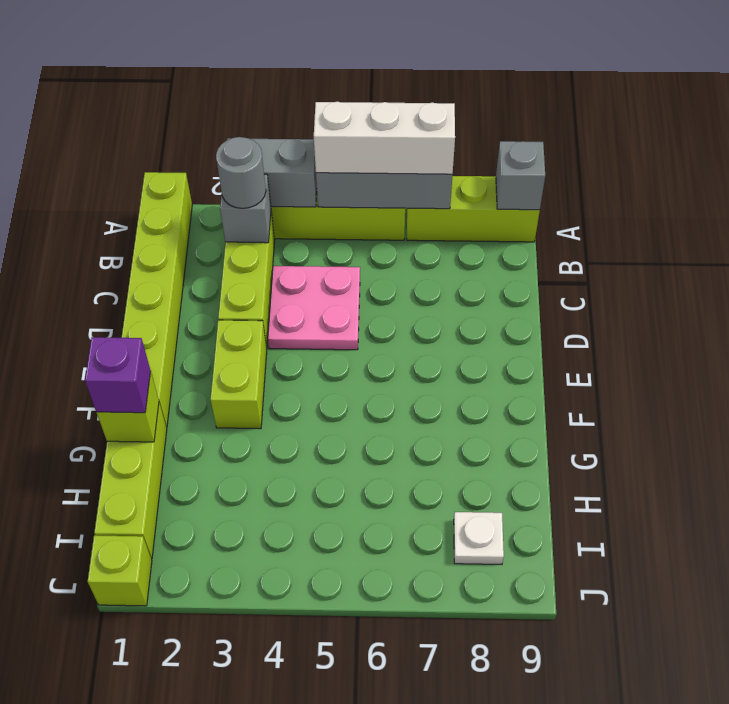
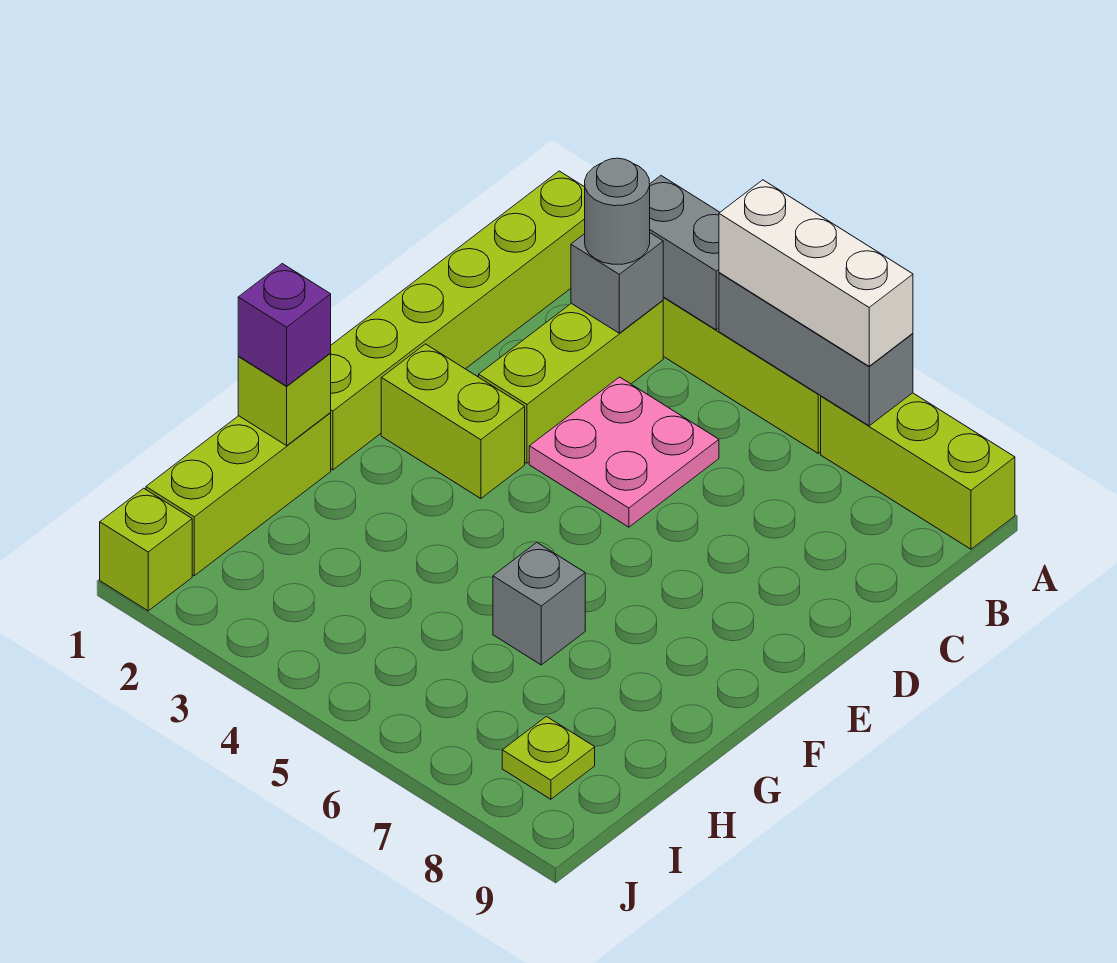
grey brick A9 level 2 -> grey brick G6 level 1
lime brick E3:F3 level 1 -> lime brick E2:E3 level 1
white plate I8 level 1 -> lime plate I8 level 1

